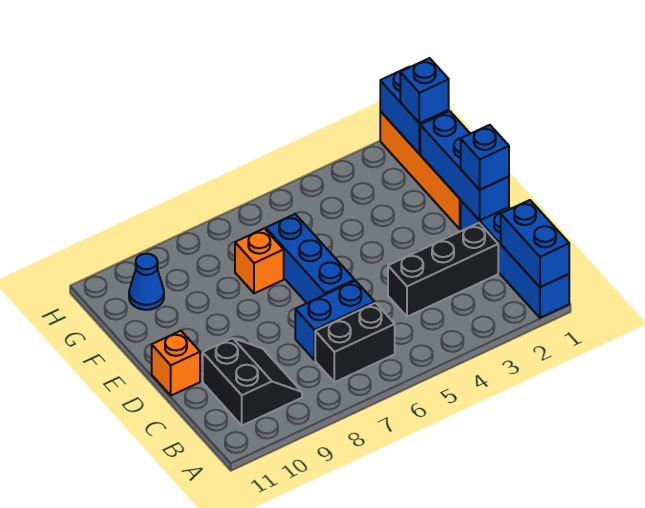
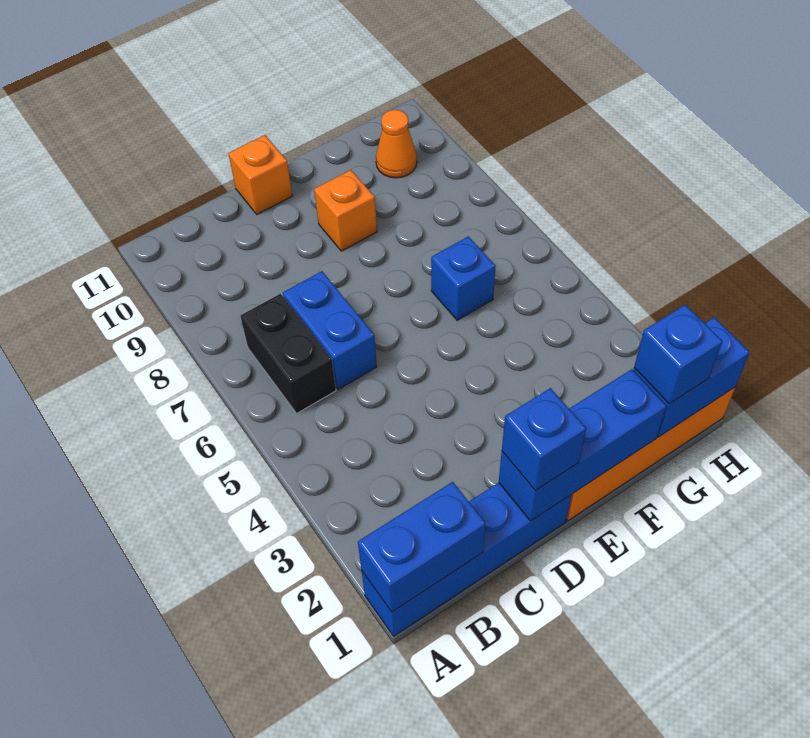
black slope B9:C10 level 1 top 10 -> none
black brick C2:C4 level 1 -> none
blue brick D6:F6 level 1 -> blue brick F6 level 1
orange brick F7 level 1 -> orange brick E9 level 1
blue cone G10 level 1 -> orange cone G10 level 1

